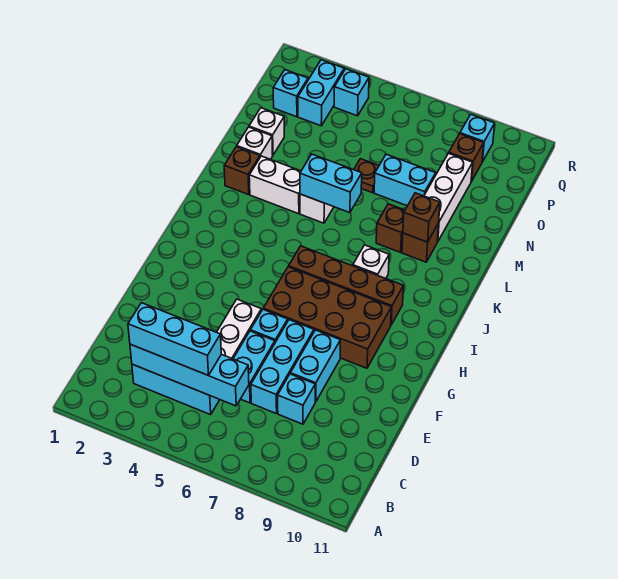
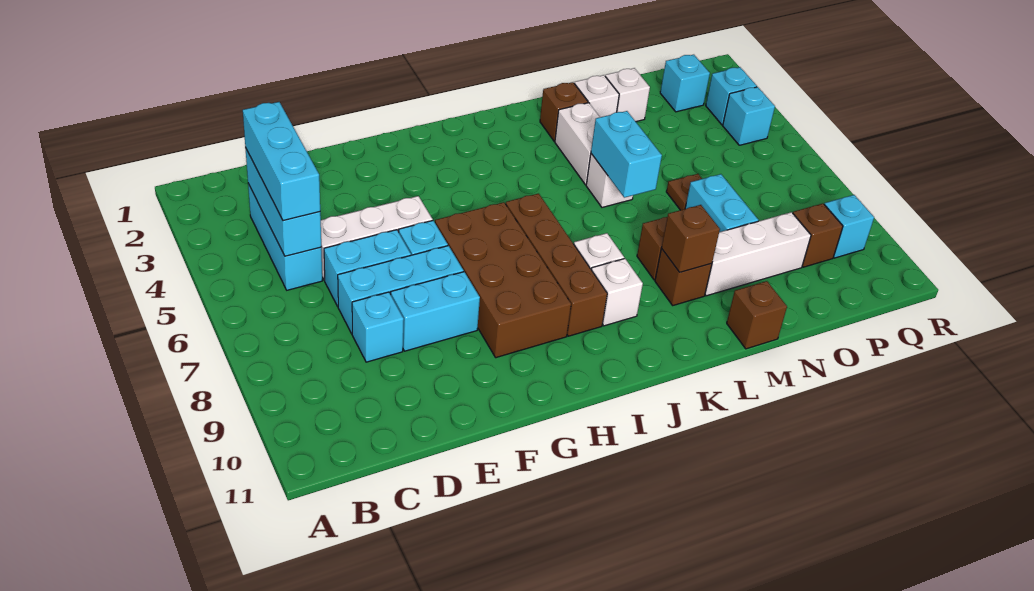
cyan brick C3:C6 level 2 -> cyan brick C3:C5 level 2
none -> white brick J9 level 1
none -> brown brick M11 level 1
cyan brick P3:Q3 level 1 -> cyan brick Q3 level 1

